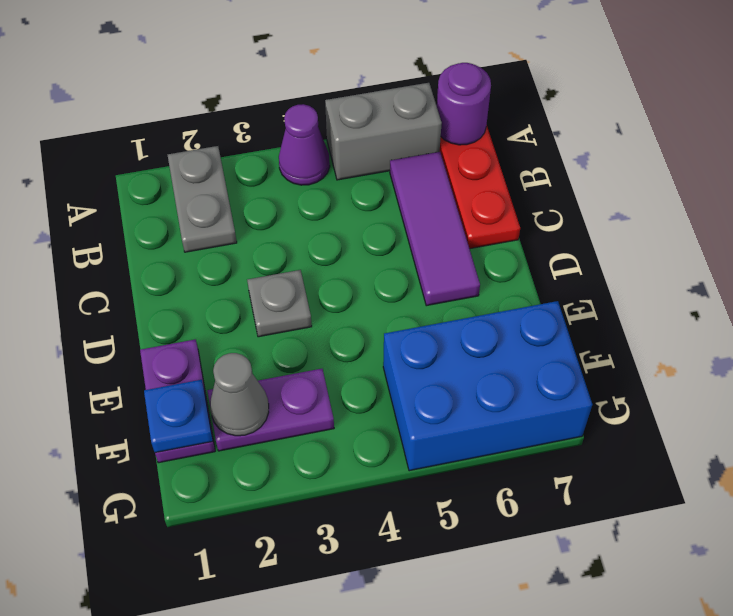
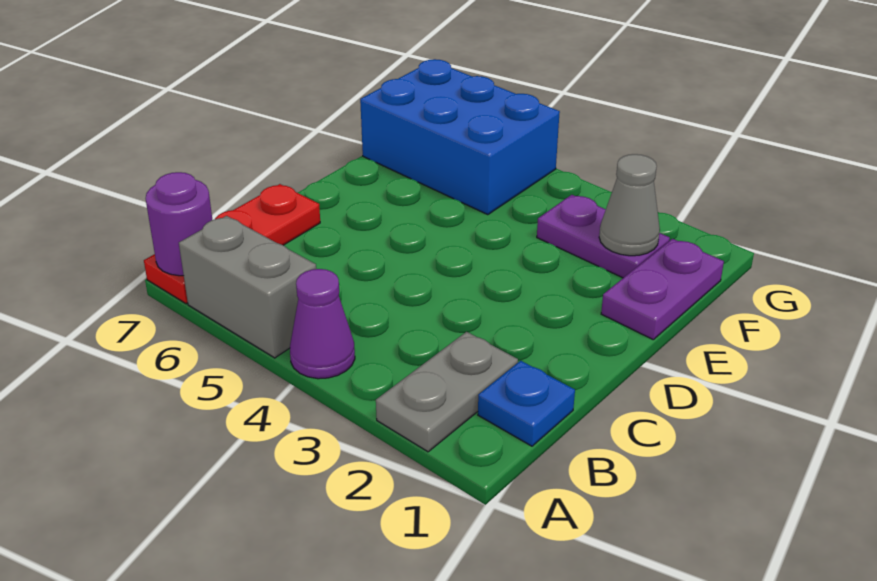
purple tile B6:D6 level 1 -> none
grey plate D3 level 1 -> none
blue plate F1 level 2 -> blue plate B1 level 1

